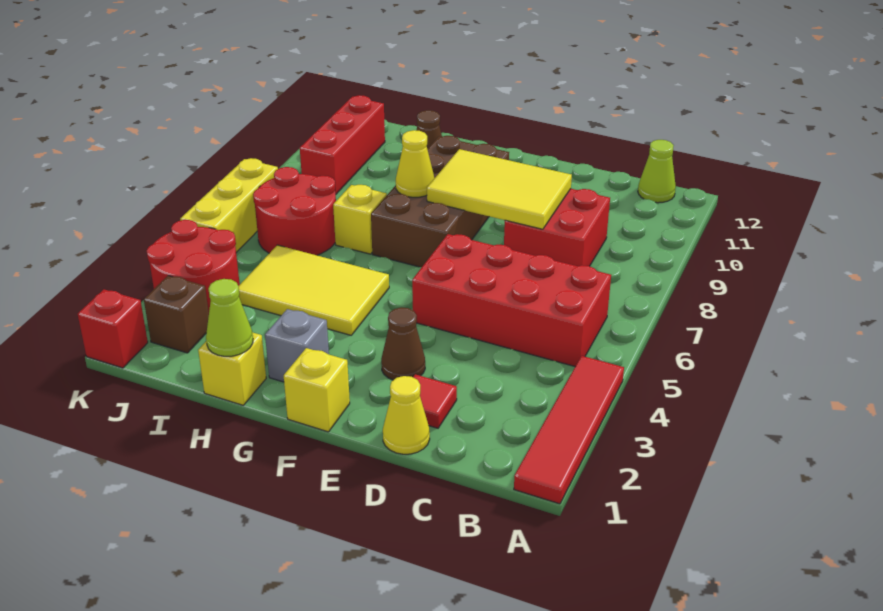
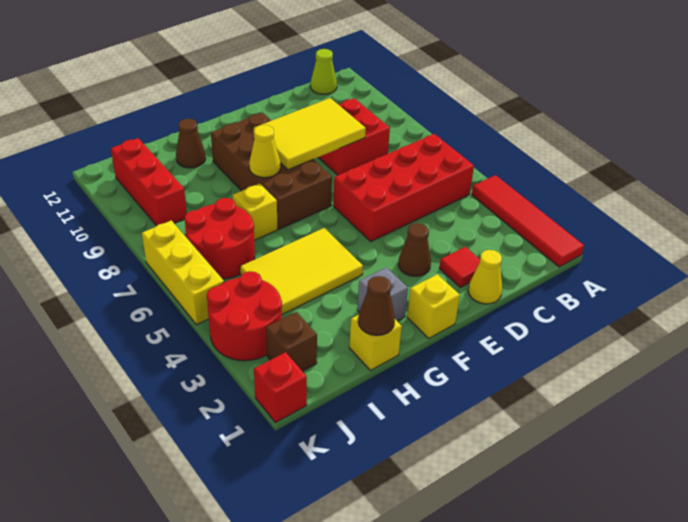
lime cone H1 level 2 -> brown cone H1 level 2

